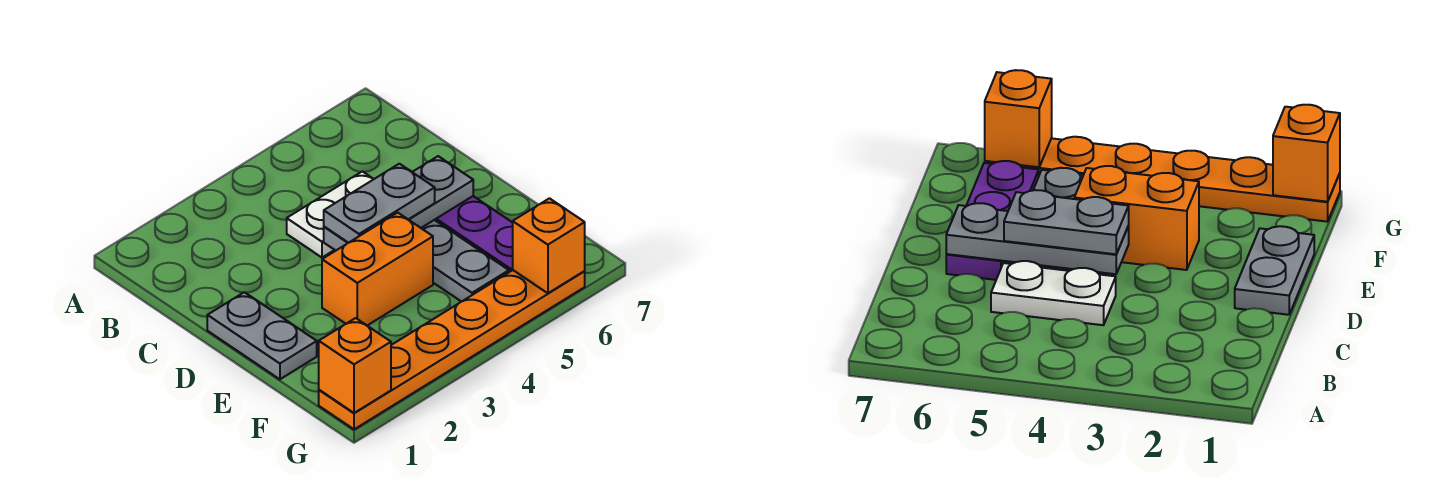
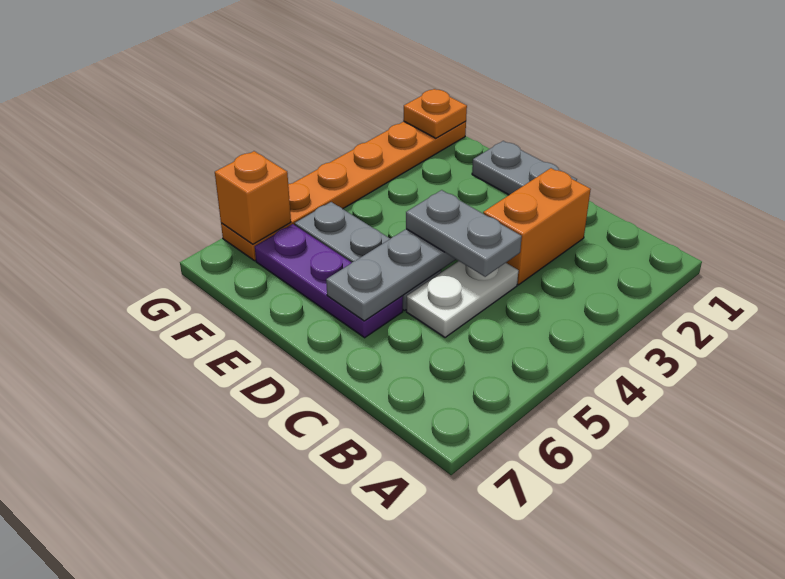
grey plate D4:D5 level 3 -> grey plate C4:D4 level 3
orange brick E3:E4 level 1 -> orange brick C2:C3 level 1
orange brick G1 level 2 -> orange plate G1 level 2

